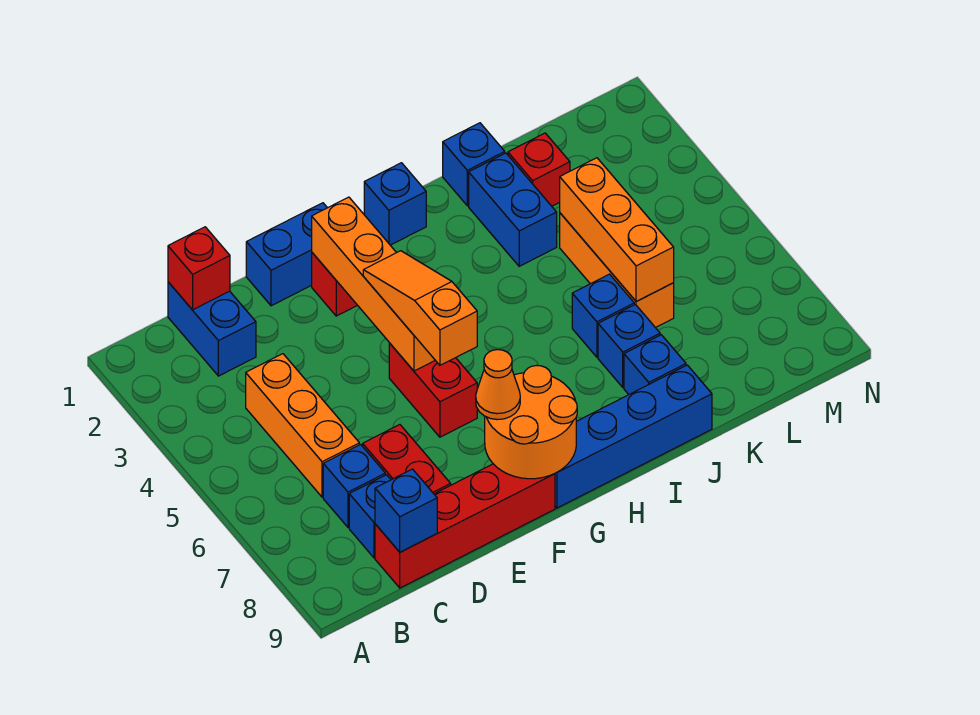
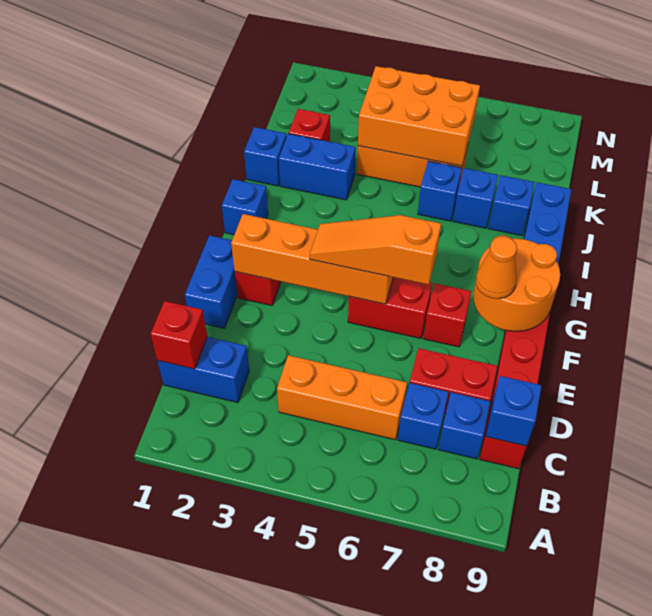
none -> red brick F7 level 1
orange brick K4:K6 level 2 -> orange brick K4:L6 level 2

